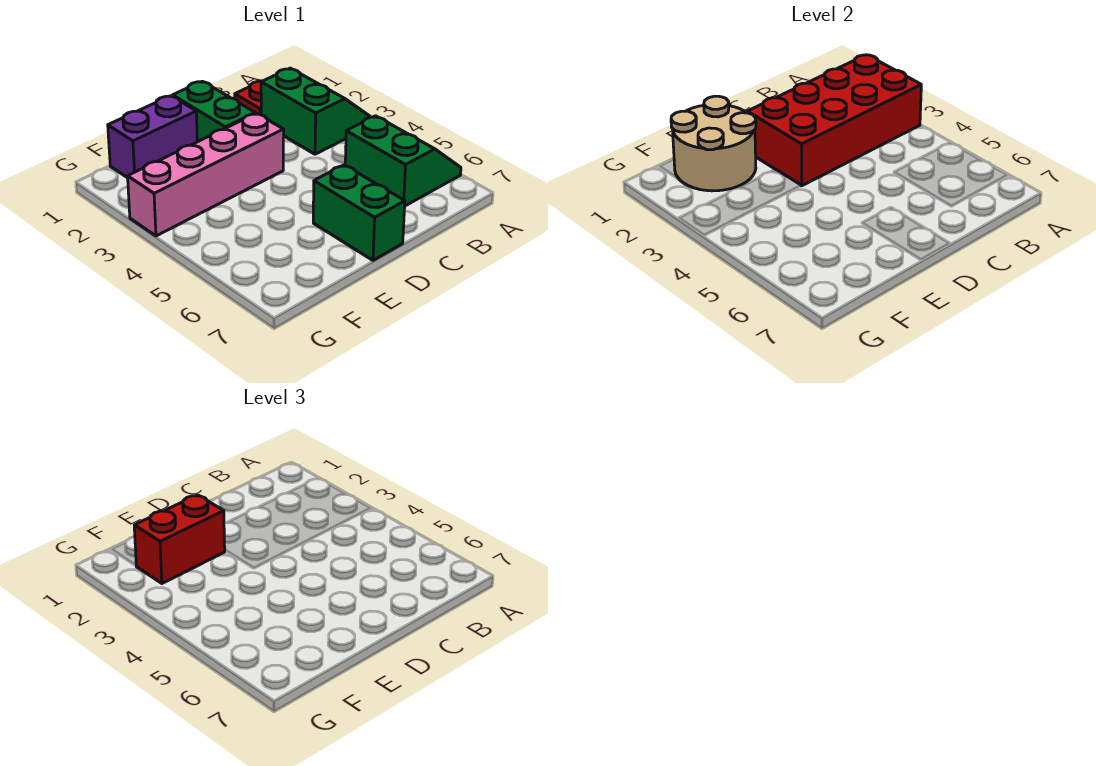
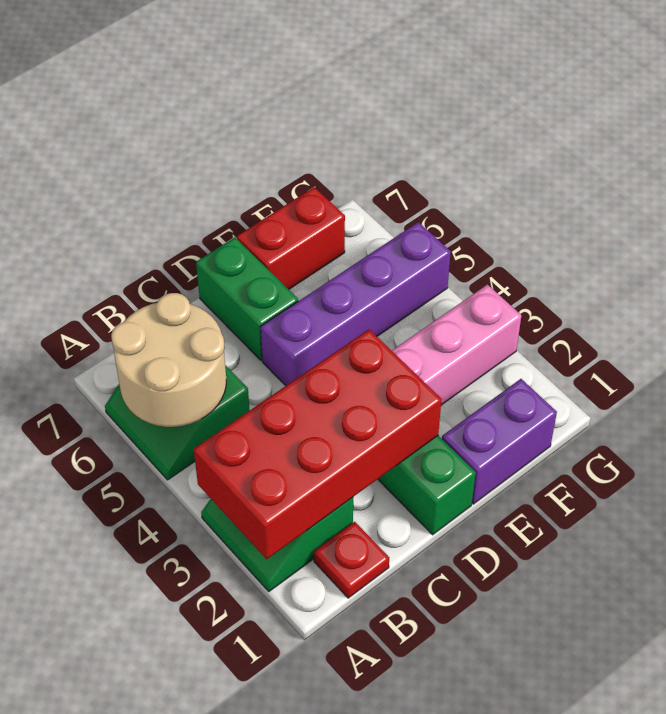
none -> purple brick D5:G5 level 1
tan round brick E1:F2 level 2 -> tan round brick A5:B6 level 2
red brick E2:F2 level 3 -> red brick E7:F7 level 1

